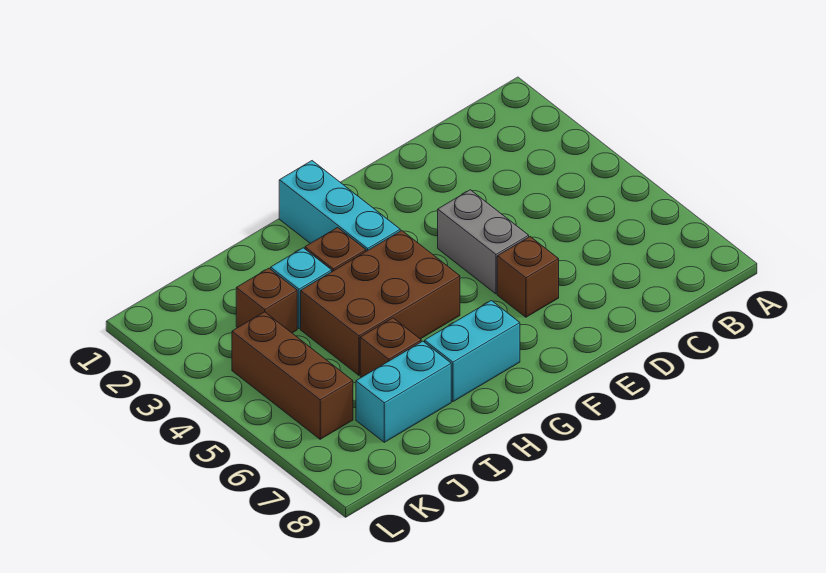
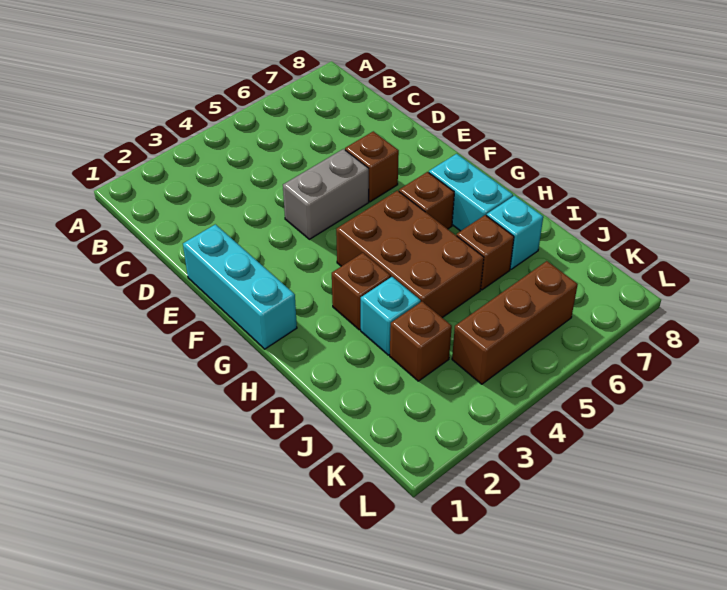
cyan brick G1:G3 level 1 -> cyan brick E1:G1 level 1
none -> brown brick G6 level 1
cyan brick I7:J7 level 1 -> cyan brick I7 level 1

